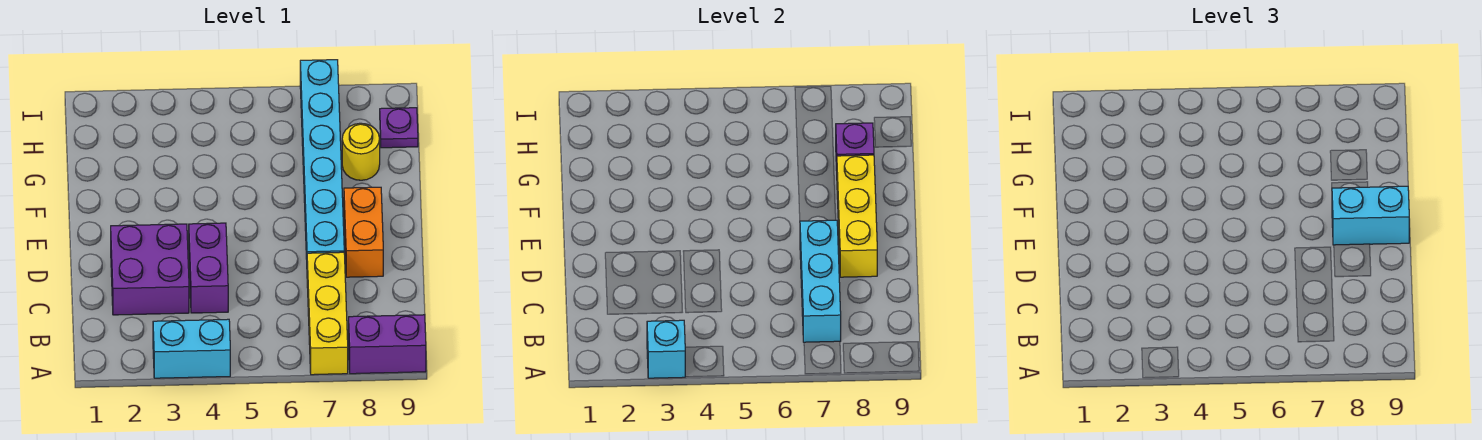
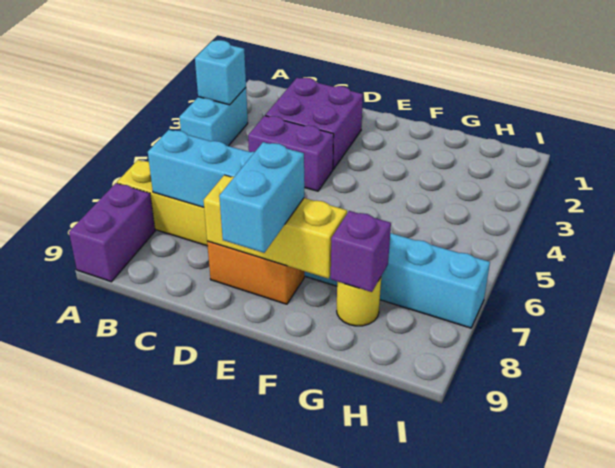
purple plate H9 level 1 -> none

